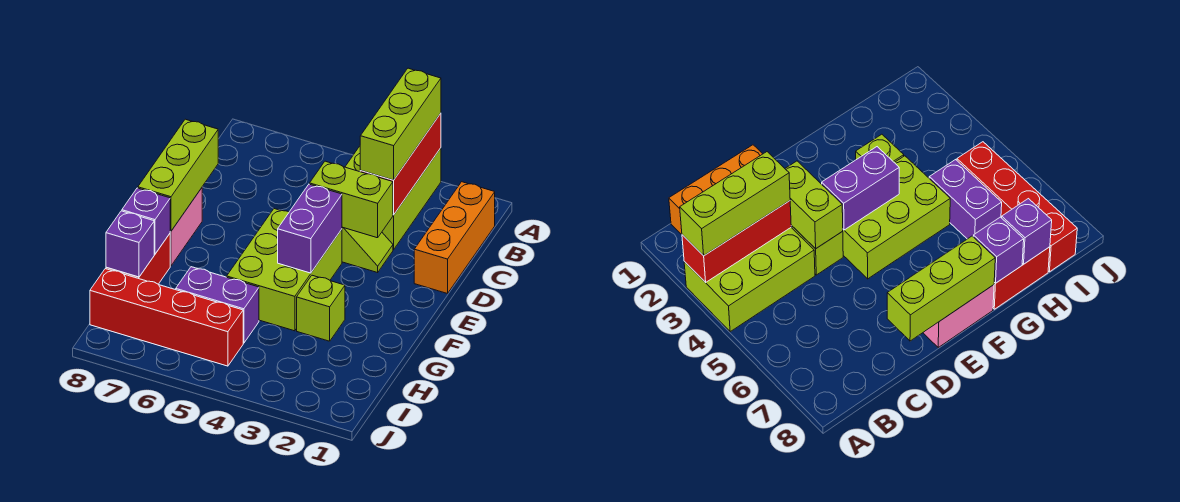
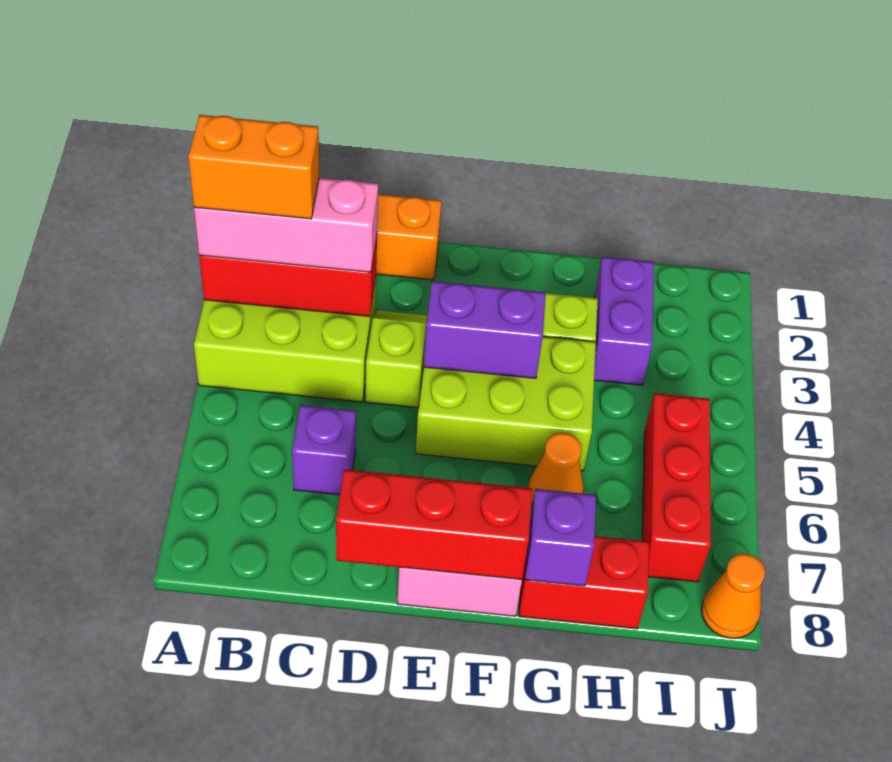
lime brick A3:C3 level 3 -> pink brick A3:C3 level 3
none -> orange brick A3:B3 level 4
lime brick D3:D4 level 2 -> none
lime brick D8:F8 level 2 -> red brick D8:F8 level 2
none -> orange cone G6 level 1
purple brick H5:H6 level 1 -> purple brick H2:H3 level 1
purple brick H8 level 2 -> purple brick C6 level 1
red brick I5:I8 level 1 -> red brick I5:I7 level 1
none -> orange cone J8 level 1

